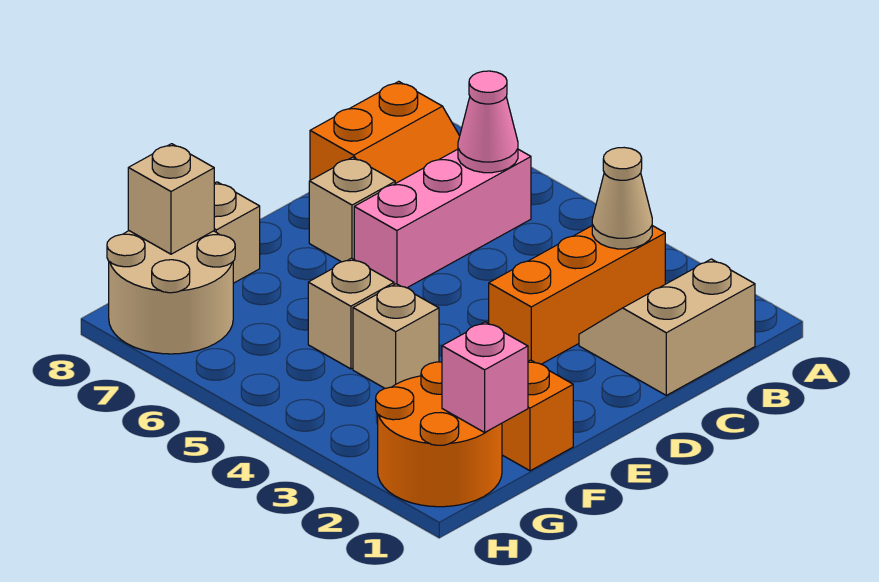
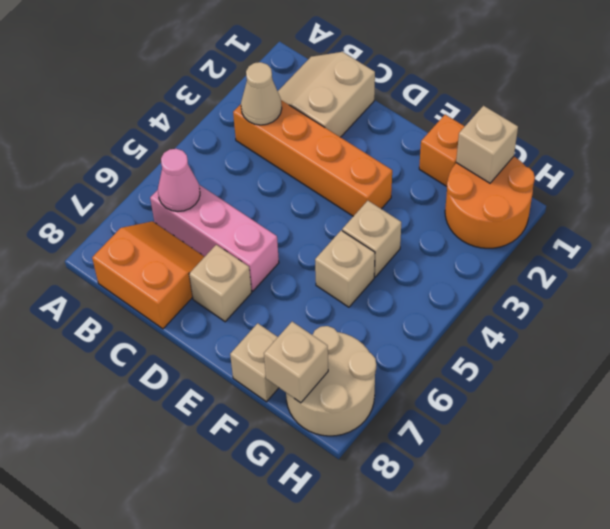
tan slope B1:C2 level 1 top 1 -> tan slope B1:C2 level 1 top C
orange brick B3:D3 level 1 -> orange brick B3:E3 level 1
pink brick G1 level 2 -> tan brick G1 level 2

